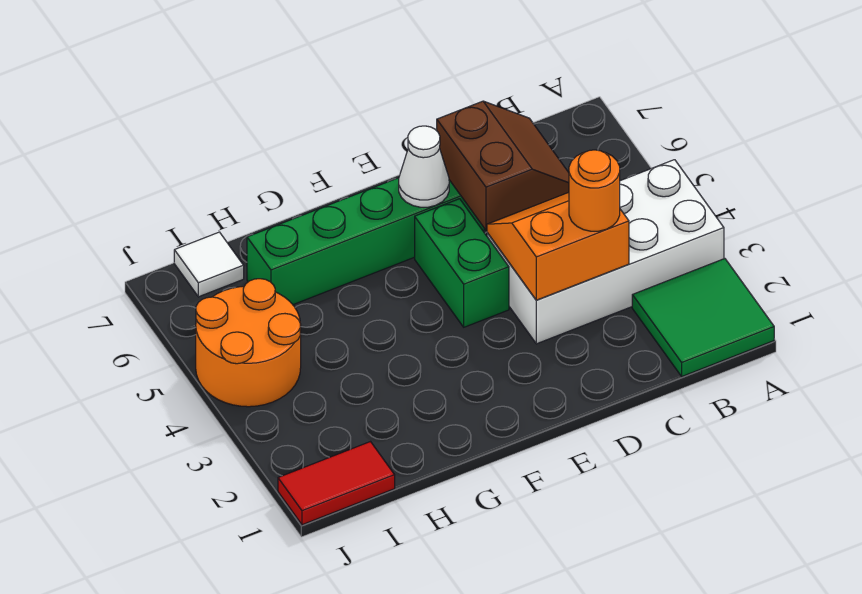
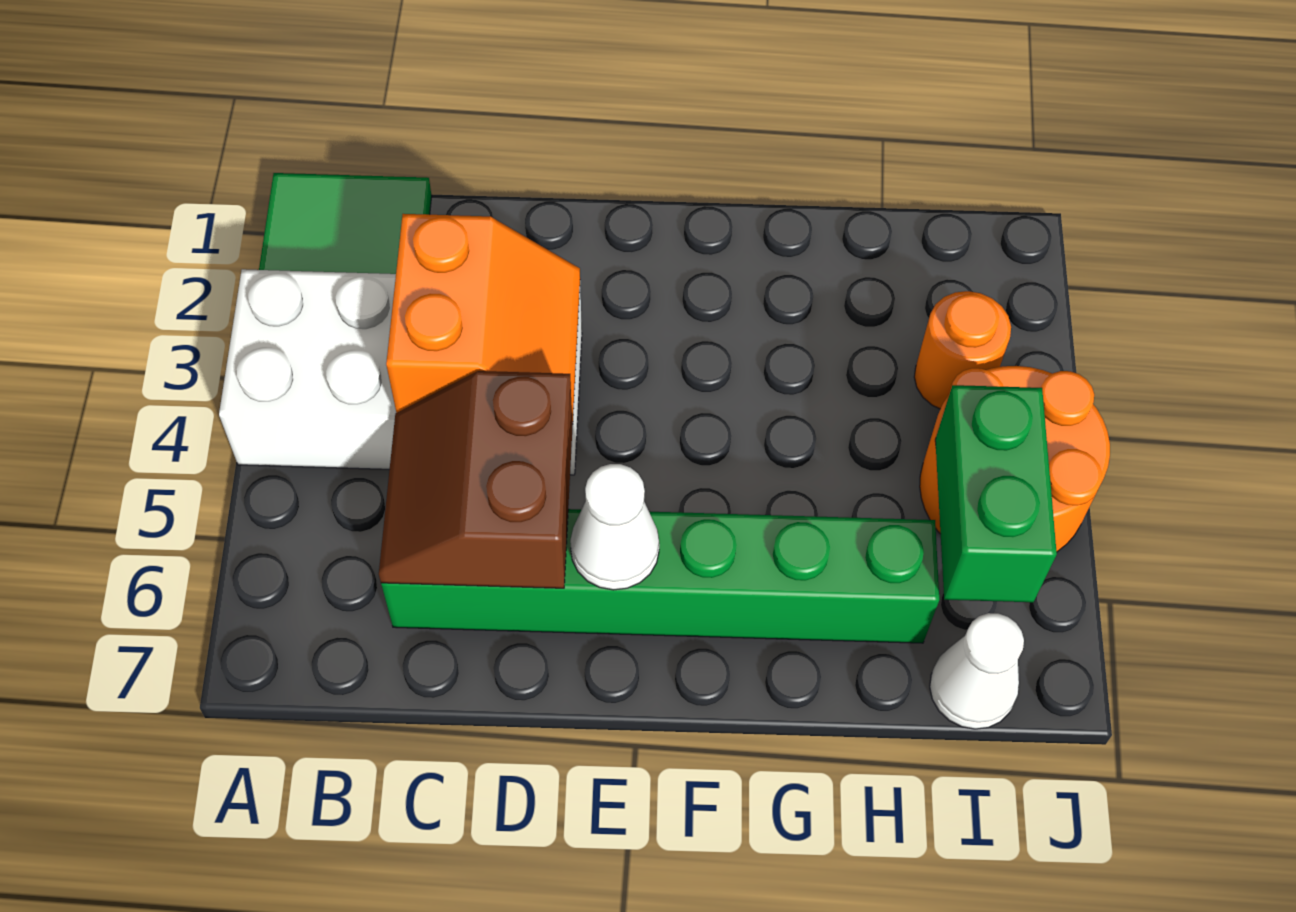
orange slope C3:D4 level 2 top 3 -> orange slope C3:D4 level 2 top C
orange round brick C3 level 3 -> orange round brick I3 level 1
green brick E4:E5 level 1 -> green brick I5:I6 level 2
red tile I1:J1 level 1 -> none
white tile I7 level 1 -> white cone I7 level 1

